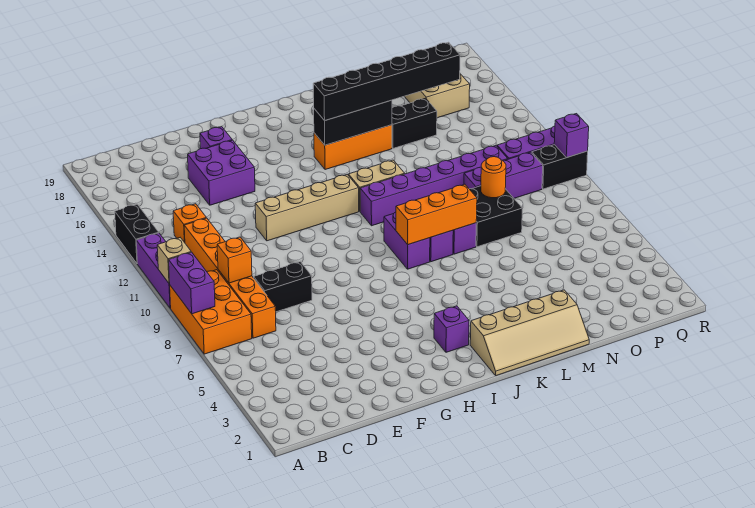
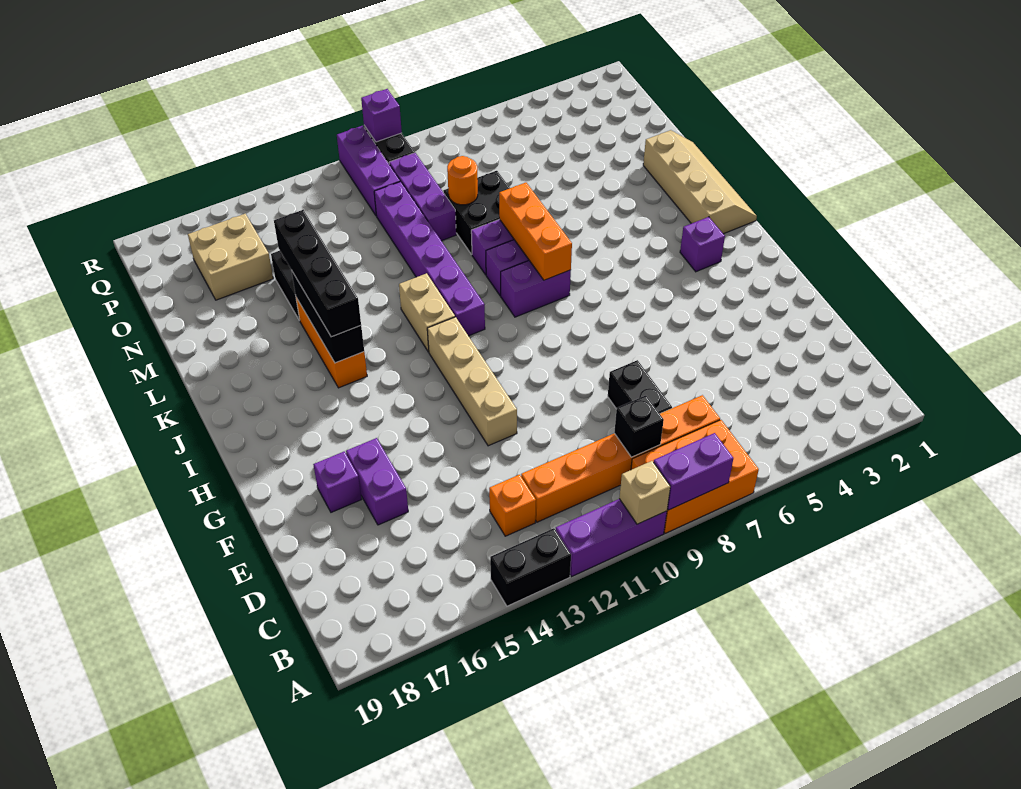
orange brick C9 level 2 -> black brick C9 level 2
purple brick E15:F16 level 1 -> purple brick E16:F16 level 1
black brick J15:O15 level 3 -> black brick J15:M15 level 3

